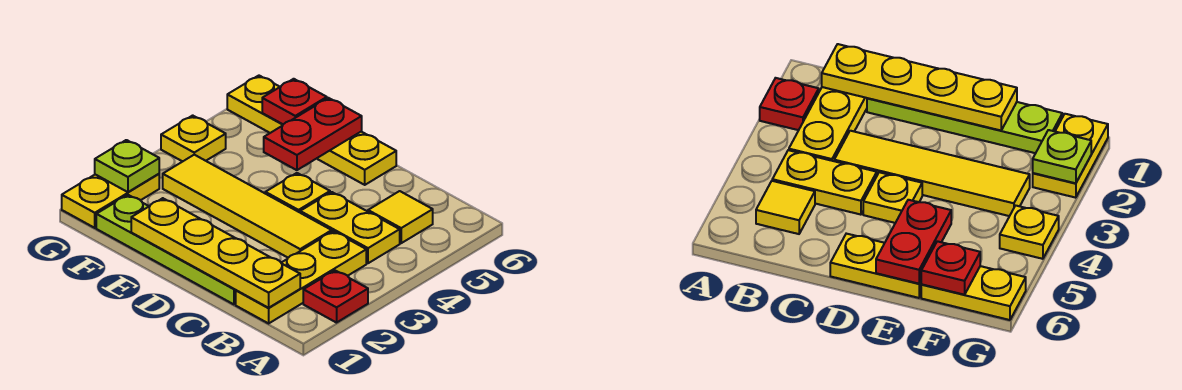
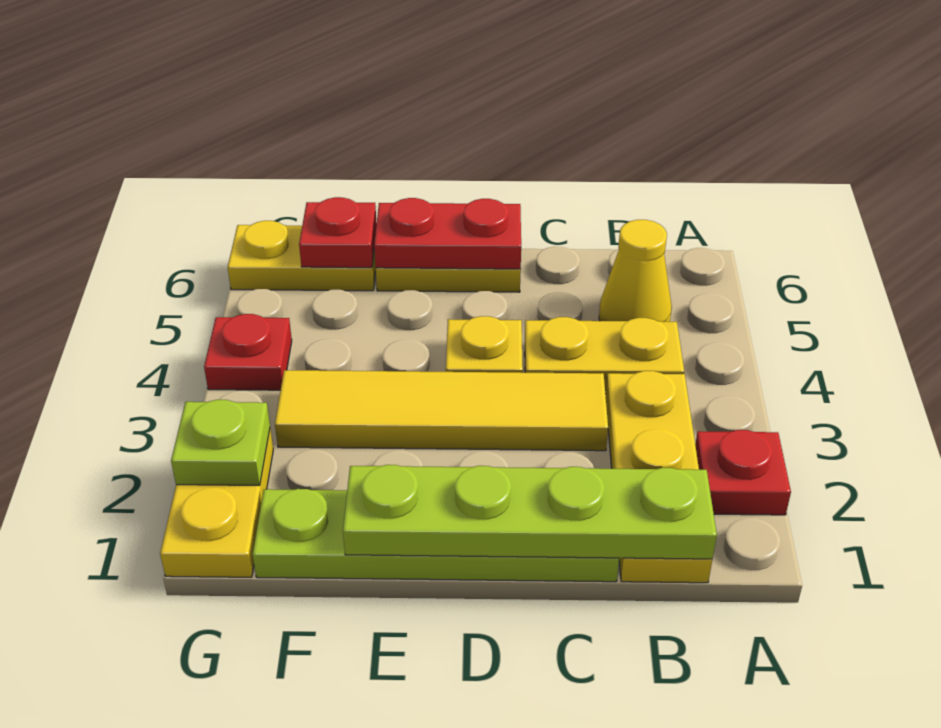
yellow plate B1:E1 level 2 -> lime plate B1:E1 level 2
yellow tile B5 level 1 -> yellow cone B5 level 1
red plate E5:E6 level 2 -> red plate D6:E6 level 2
yellow plate G4 level 1 -> red plate G4 level 1

